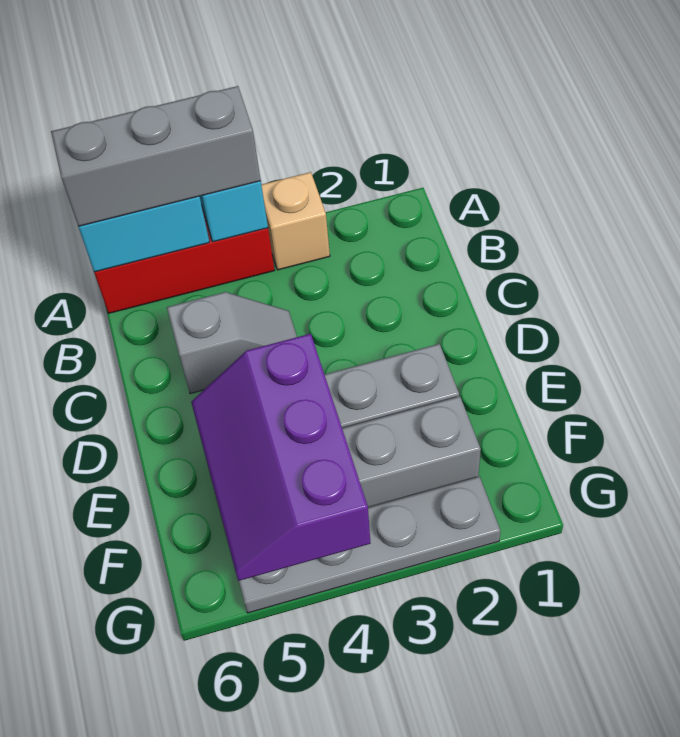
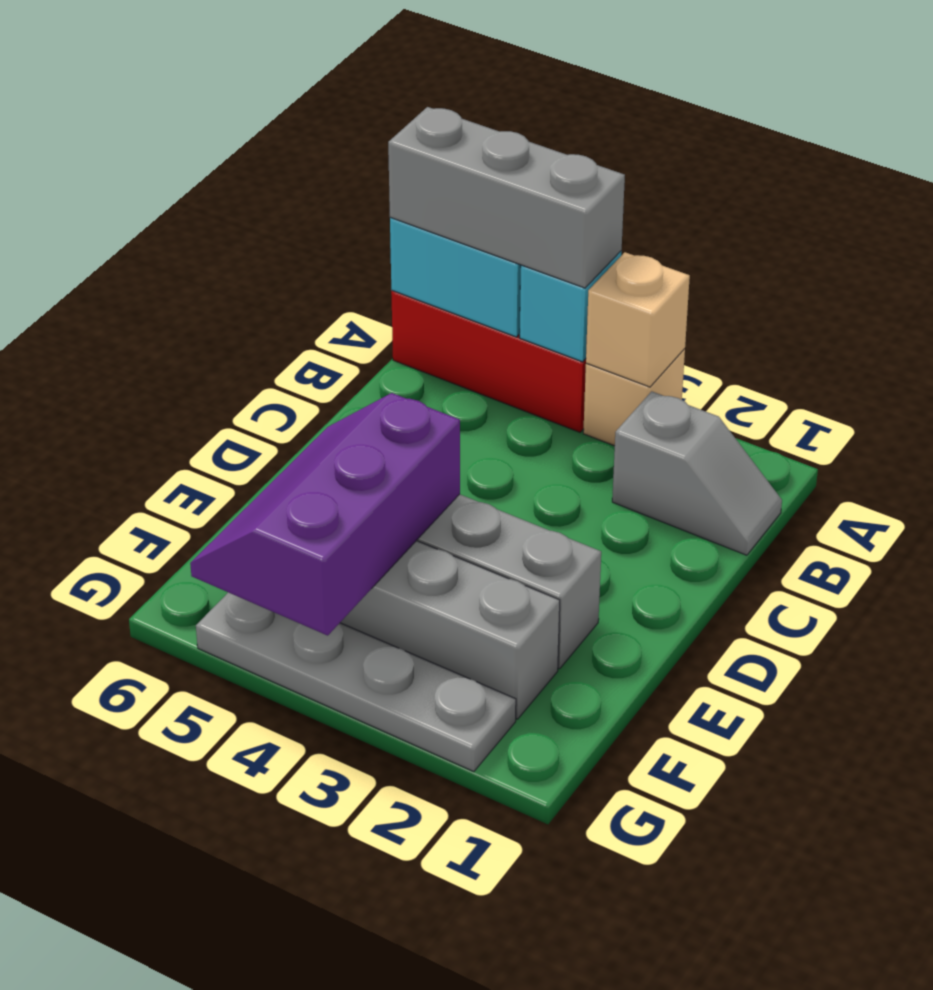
none -> tan brick A3 level 2
grey slope C4:C5 level 1 top 5 -> grey slope B1:B2 level 1 top 2

